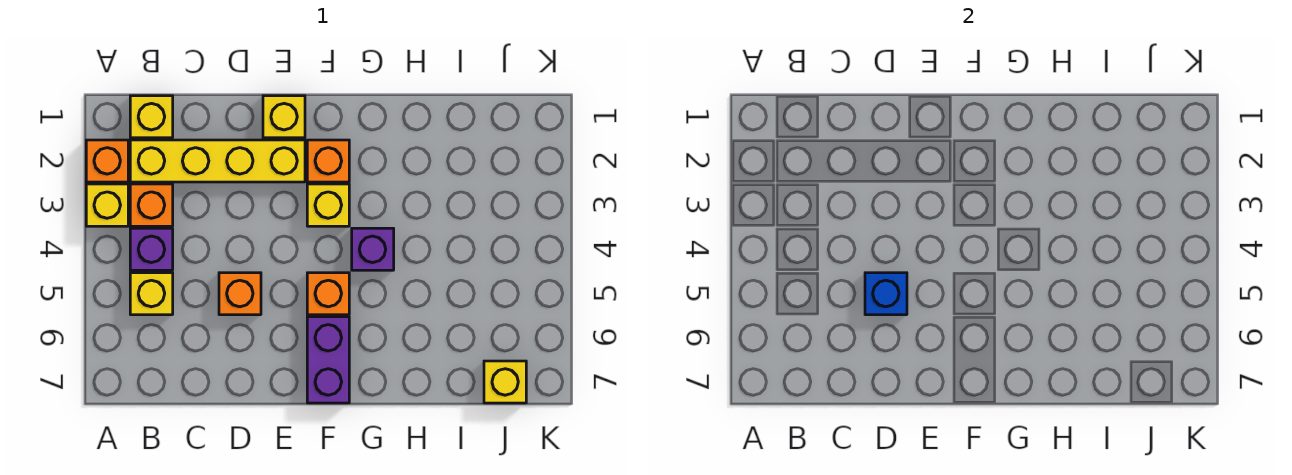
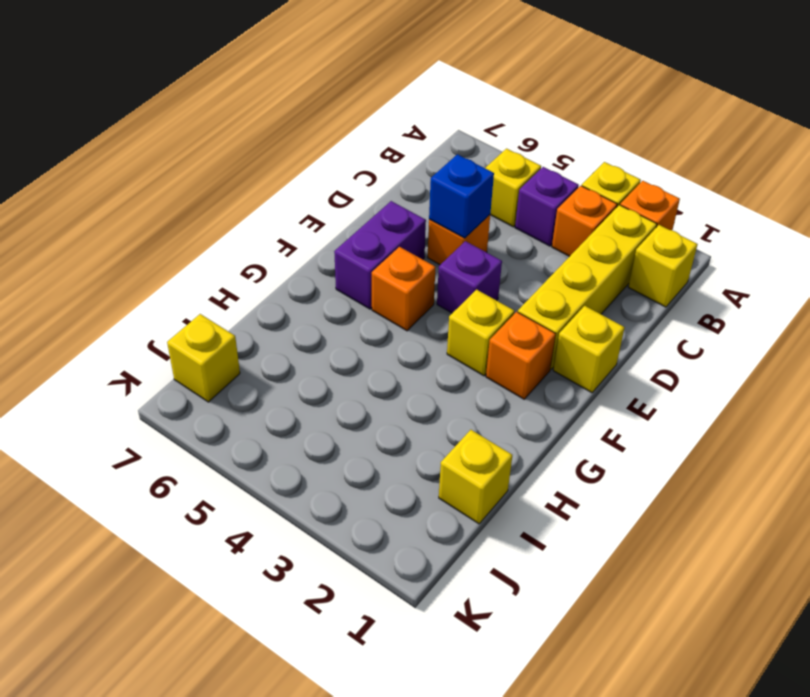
purple brick F6:F7 level 1 -> purple brick E6:F6 level 1
purple brick G4 level 1 -> purple brick E4 level 1
none -> yellow brick I1 level 1

